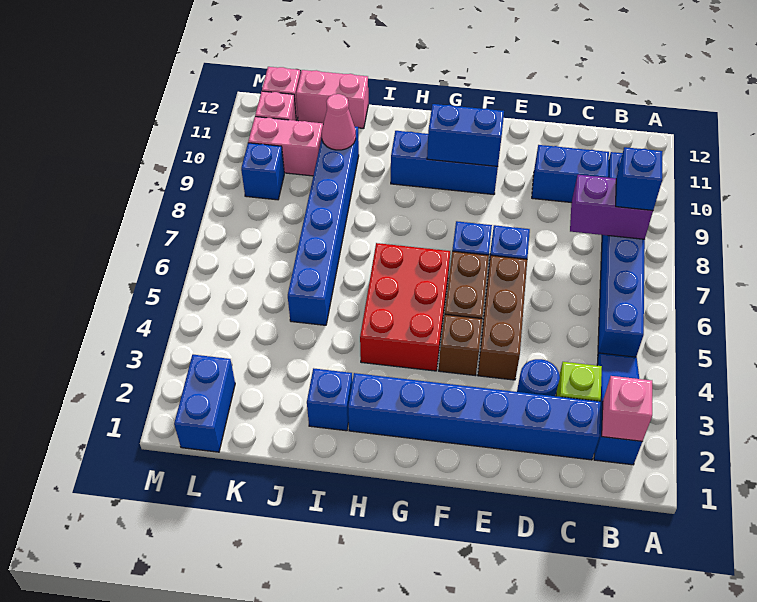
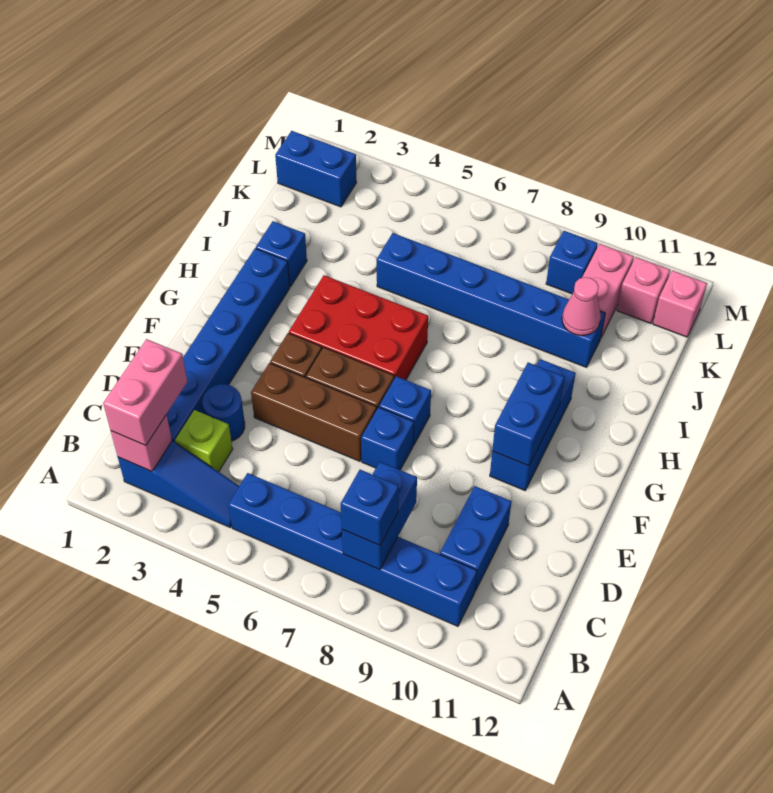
purple brick B8:C8 level 2 -> blue brick B8:C8 level 2
pink brick J12:K12 level 1 -> pink brick B2:C2 level 3

